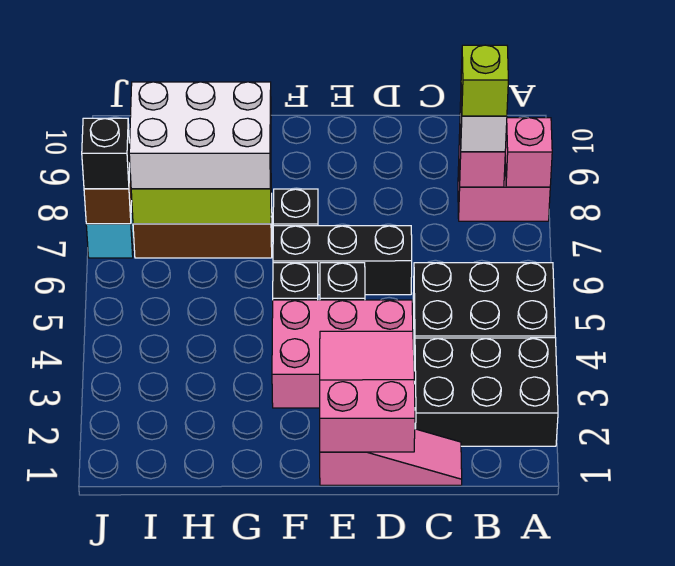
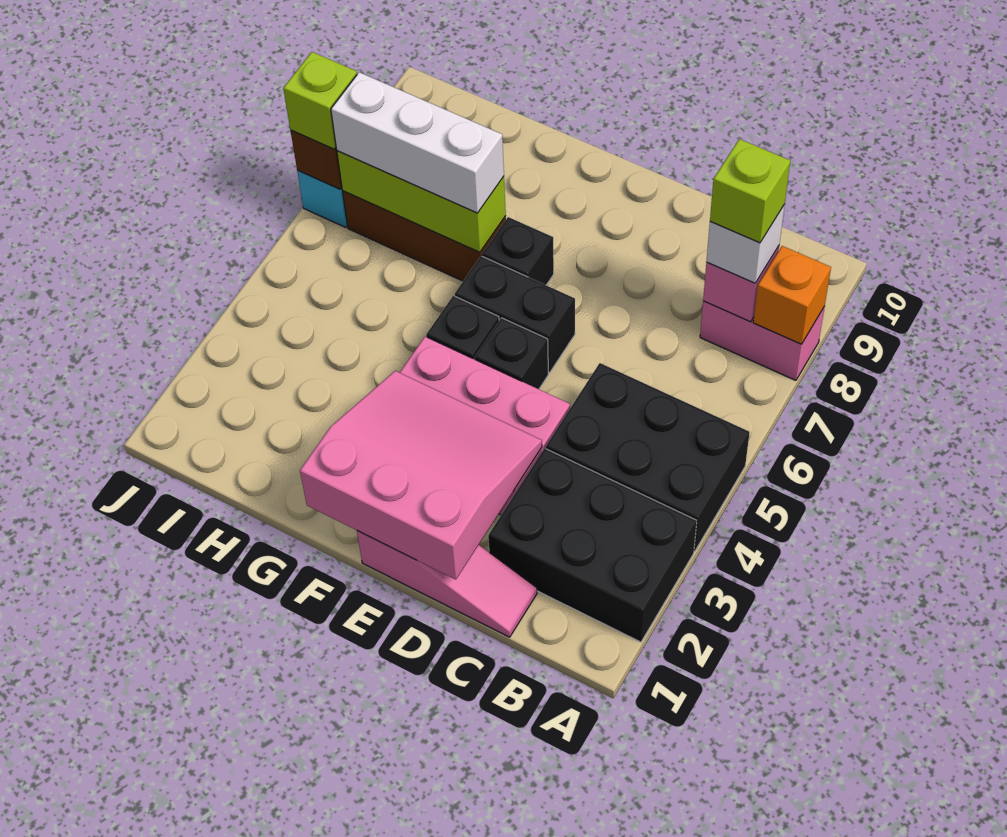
pink brick A8 level 2 -> orange brick A8 level 2
pink slope D1:E3 level 2 top 1 -> pink slope D1:F3 level 2 top 1
black brick D6:F6 level 1 -> black brick E6:F6 level 1
white brick G7:I8 level 3 -> white brick G7:I7 level 3
black brick J7 level 3 -> lime brick J7 level 3

